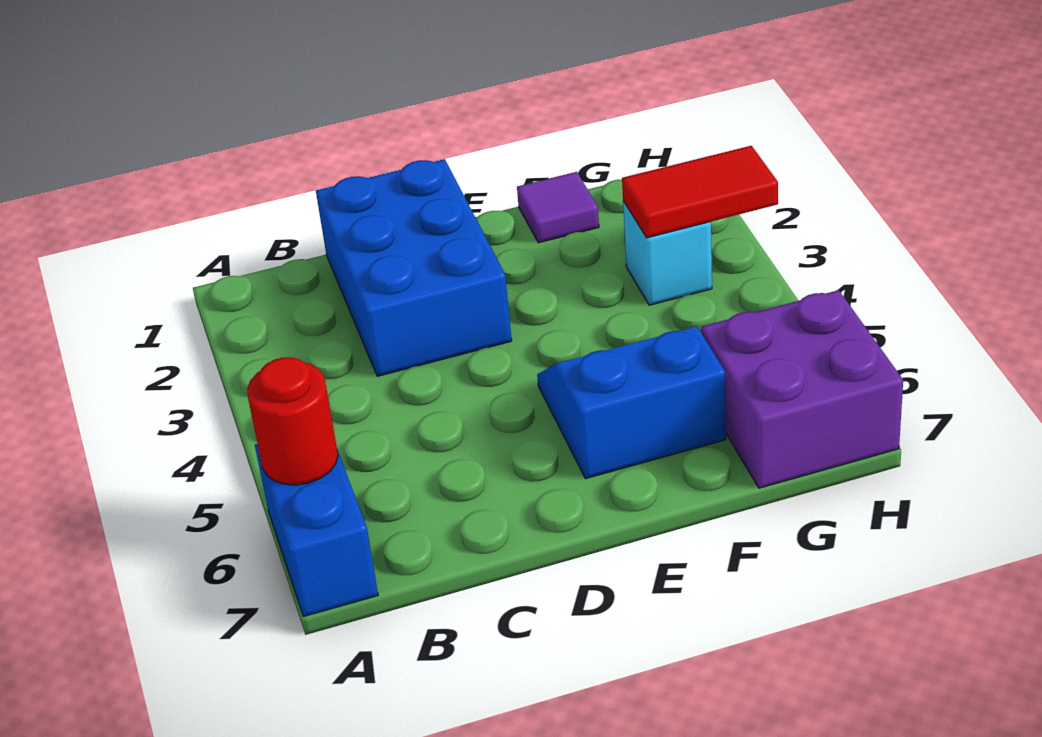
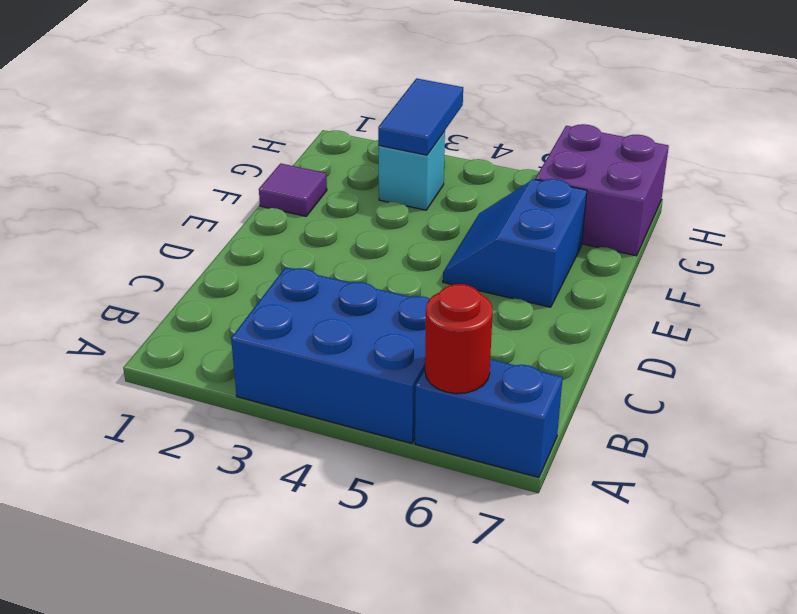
blue brick C1:D3 level 1 -> blue brick A3:B5 level 1
red tile G3:H3 level 2 -> blue tile G3:H3 level 2

